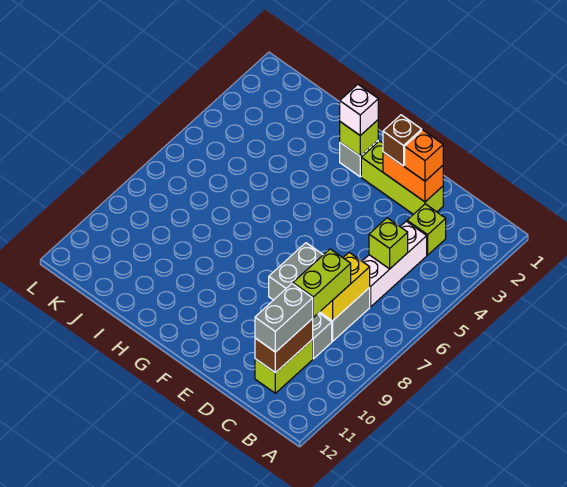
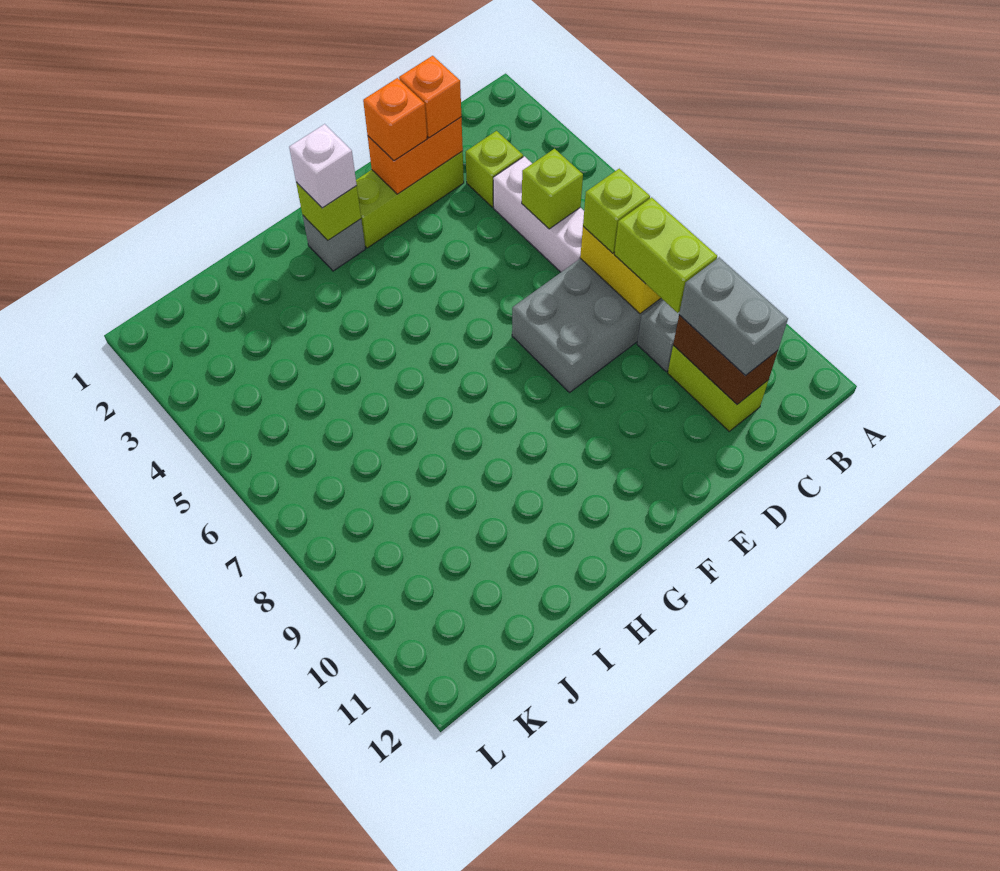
none -> lime brick C7 level 3
brown brick E2 level 3 -> orange brick E2 level 3

